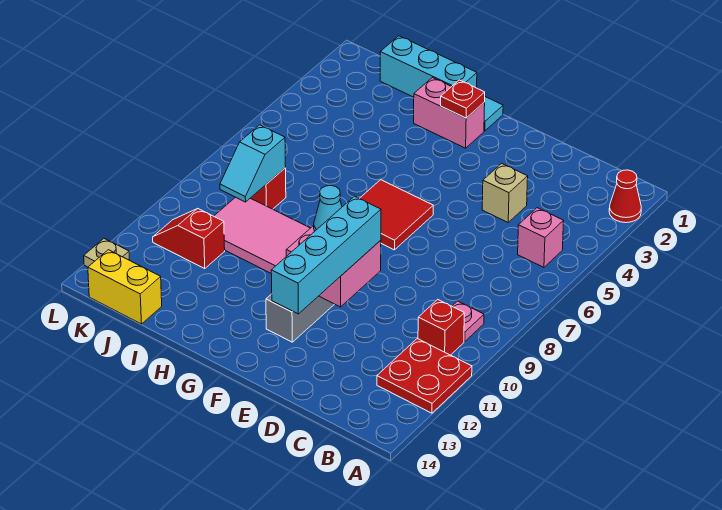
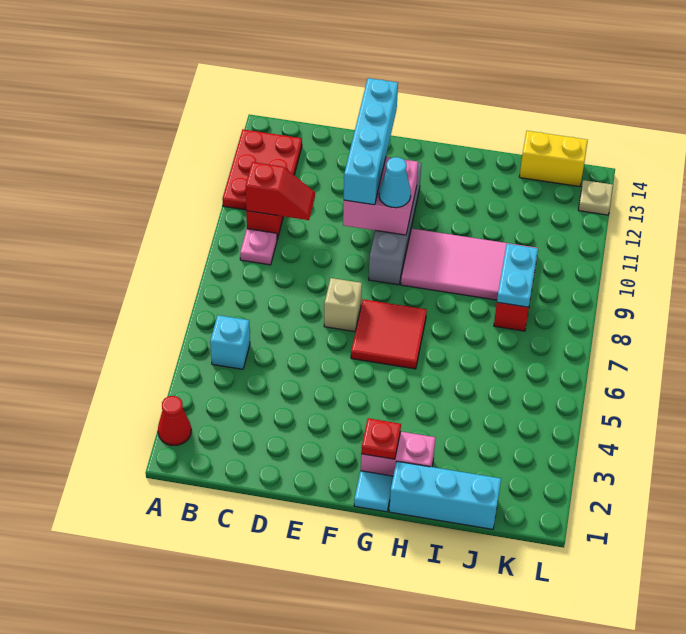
red plate A11:B12 level 1 -> red plate A11:B13 level 1
pink brick B5 level 1 -> cyan brick B5 level 1
tan brick D4 level 1 -> tan brick E7 level 1
cyan slope J8:J9 level 2 top 8 -> cyan plate J8:J9 level 2
red slope J11:K11 level 1 top J -> red slope B10:C10 level 2 top B

